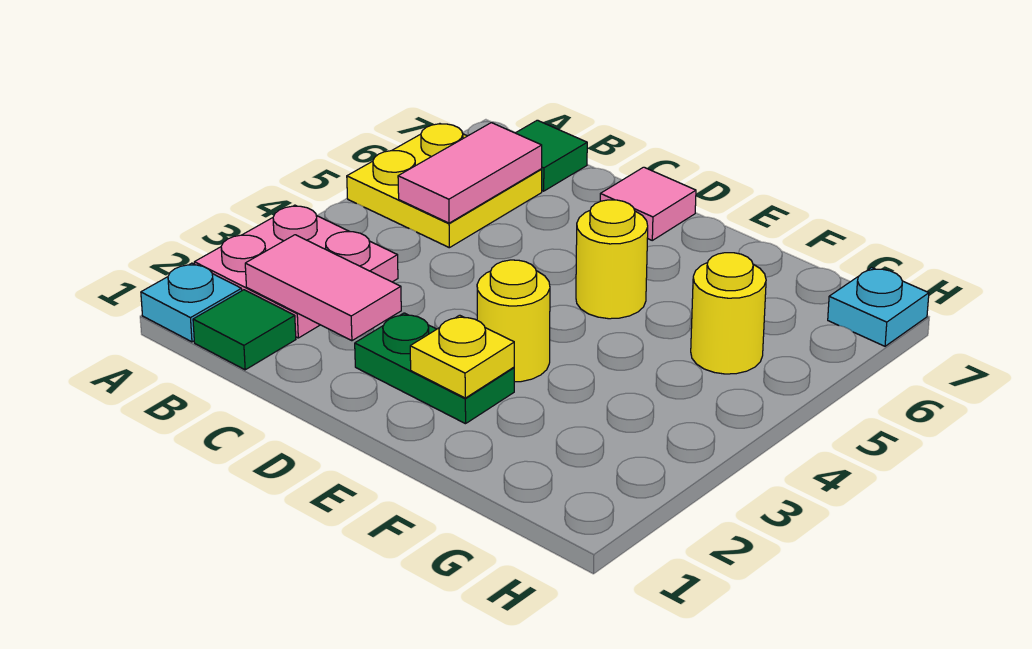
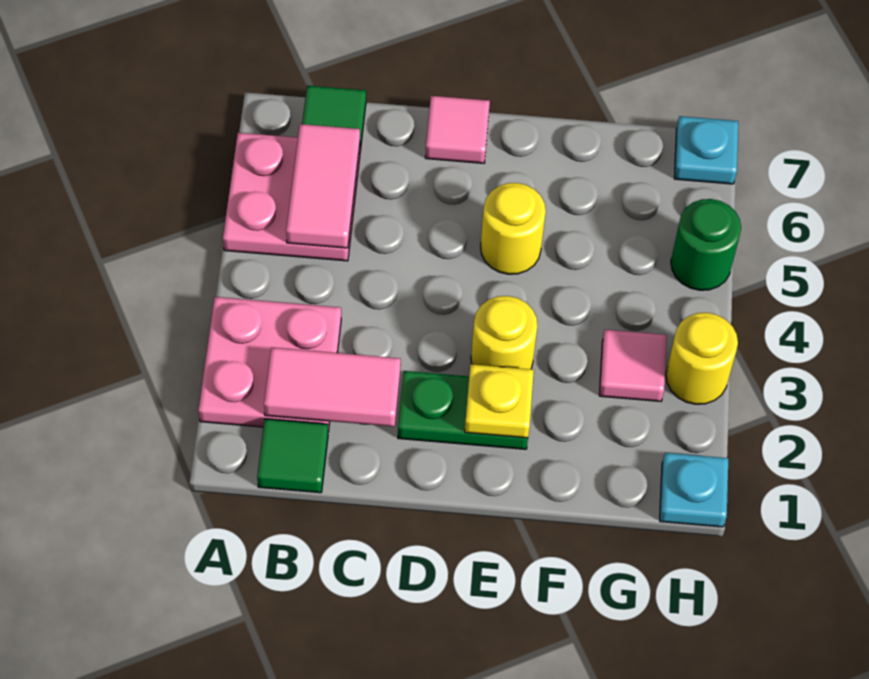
cyan plate A1 level 1 -> cyan plate H1 level 1
yellow plate A5:B6 level 1 -> pink plate A5:B6 level 1
none -> pink tile G3 level 1
yellow round brick G5 level 1 -> yellow round brick H3 level 1
none -> green round brick H5 level 1

